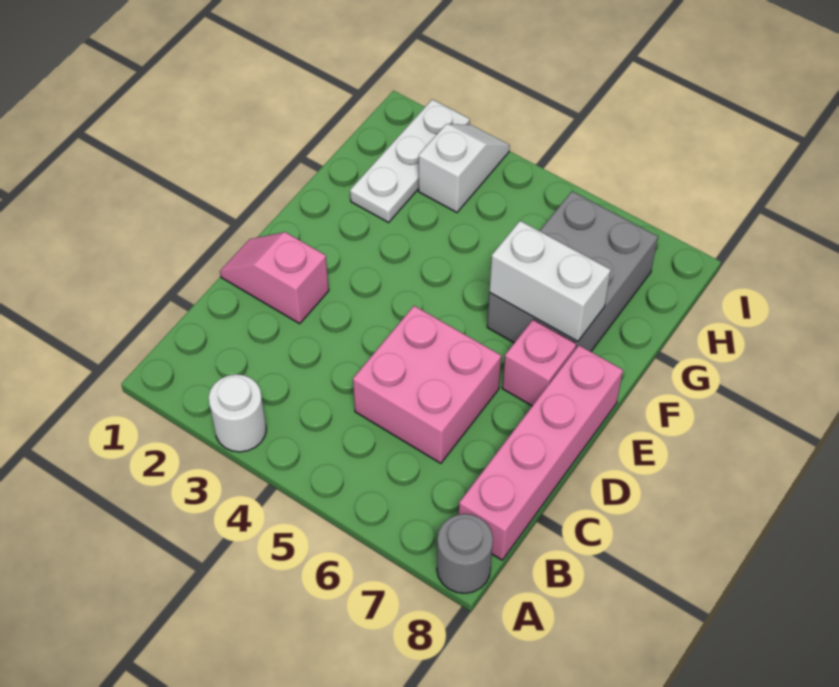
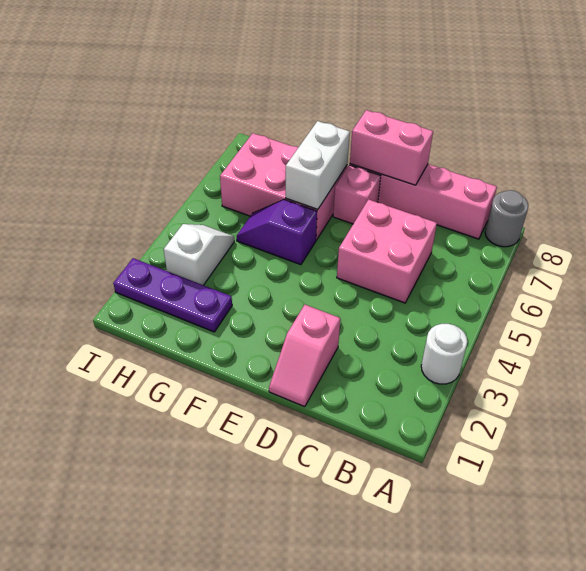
none -> pink brick D8:E8 level 2
none -> purple slope F5:G5 level 1 top F
grey brick F6:H7 level 1 -> pink brick F6:H7 level 1
white plate G2:I2 level 1 -> purple plate G2:I2 level 1
white slope H3:I3 level 1 top H -> white slope H3:H4 level 1 top 3

